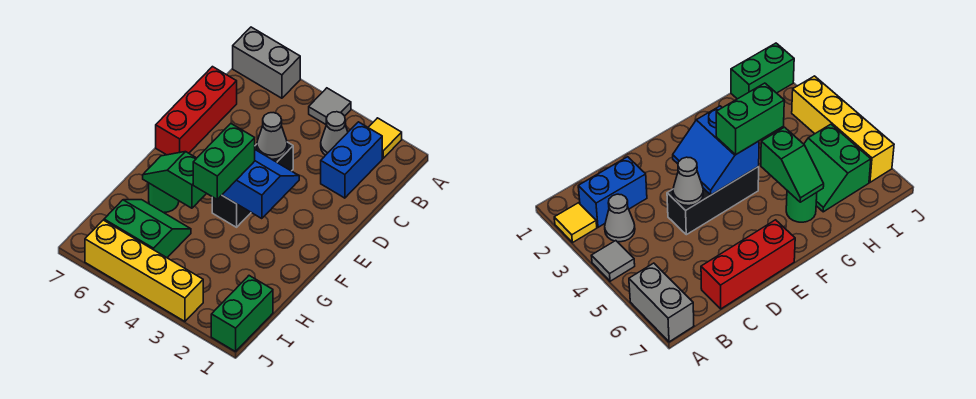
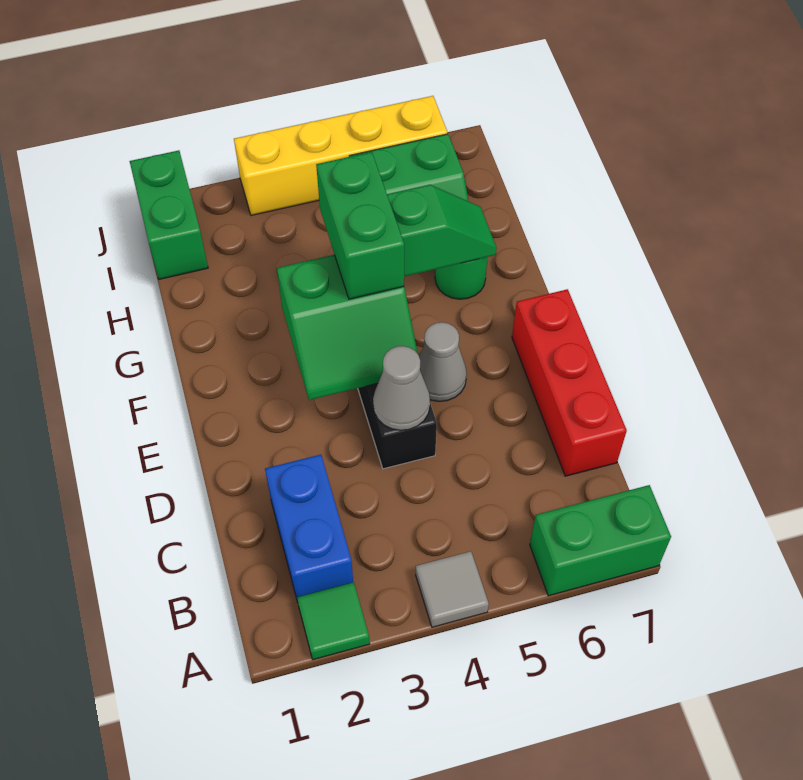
yellow tile A2 level 1 -> green tile A2 level 1
grey brick A6:A7 level 1 -> green brick A6:A7 level 1
grey cone B3 level 1 -> grey cone E5 level 1
blue slope E3:F4 level 2 top F -> green slope E3:F4 level 2 top F

